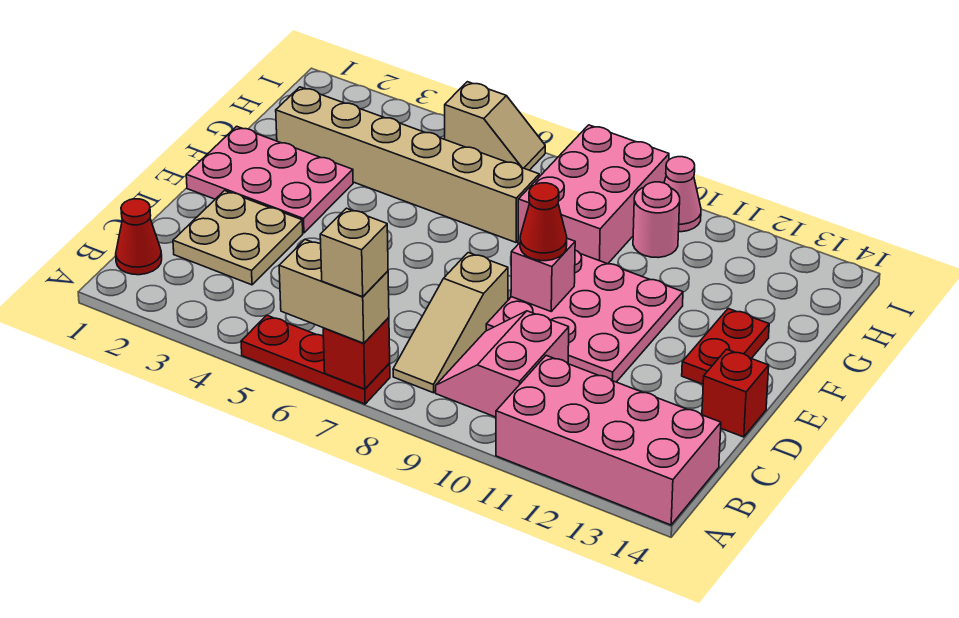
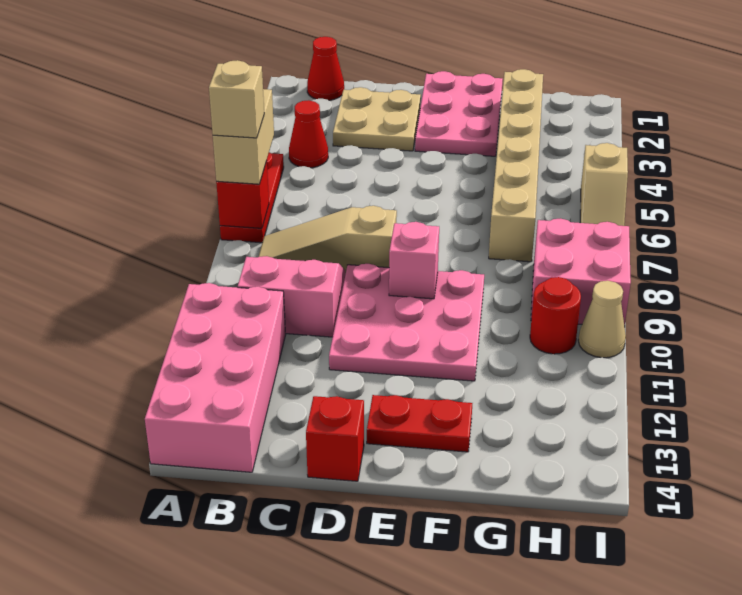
red cone E9 level 3 -> red cone B4 level 1
pink brick G8:I9 level 1 -> pink brick H8:I9 level 1
pink round brick H10 level 1 -> red round brick H10 level 1
pink cone I10 level 1 -> tan cone I10 level 1

